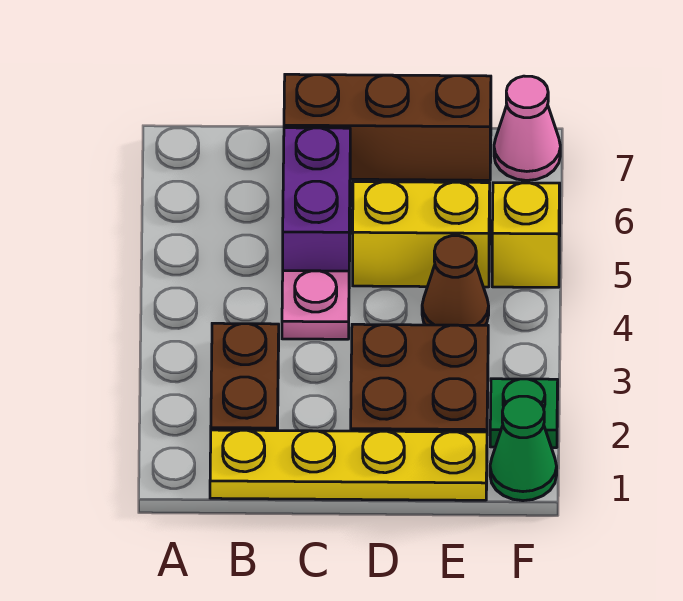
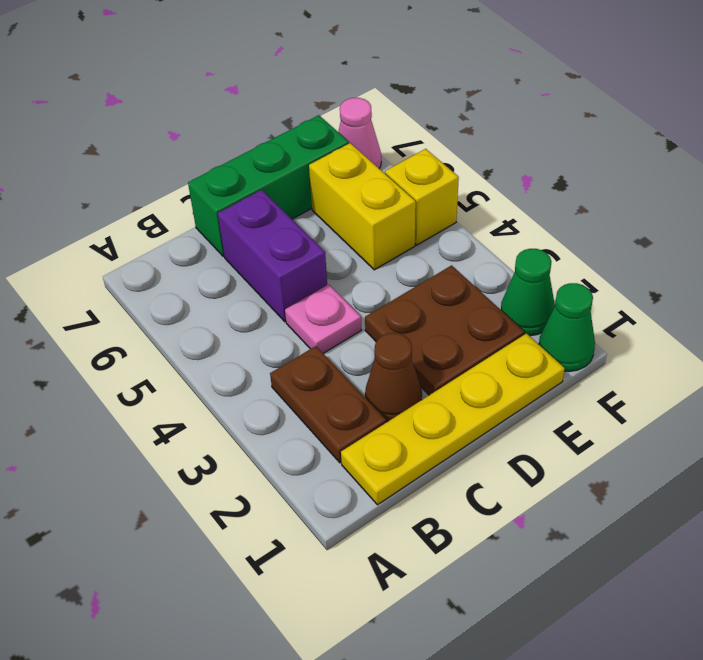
brown brick C7:E7 level 1 -> green brick C7:E7 level 1
yellow brick D5:E5 level 1 -> yellow brick E5:E6 level 1
brown cone E4 level 1 -> brown cone C2 level 1
green plate F2 level 1 -> green cone F2 level 1

